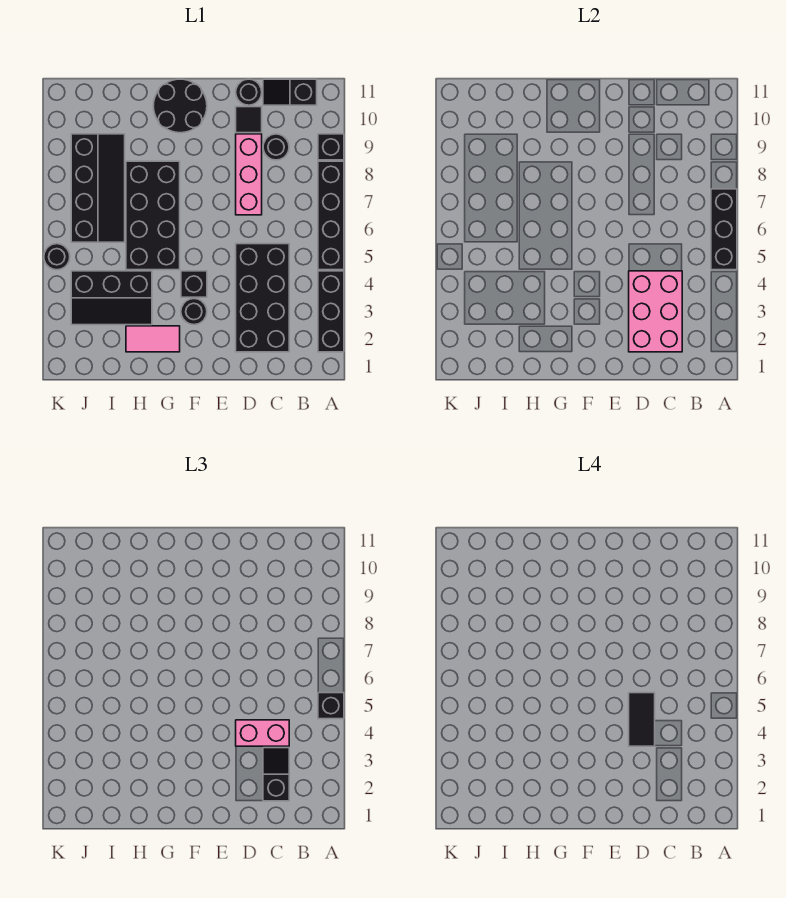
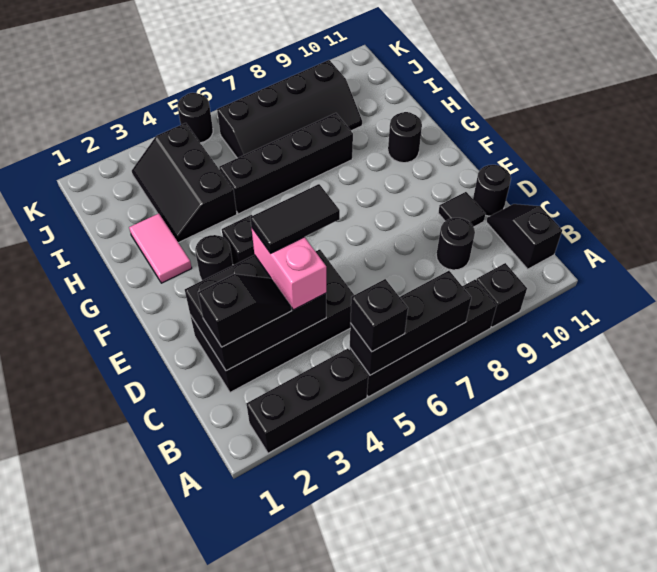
pink brick C2:D4 level 2 -> black brick C2:D4 level 2
pink brick D7:D9 level 1 -> none
black round brick F10:G11 level 1 -> black round brick G10 level 1
black brick G5:H8 level 1 -> black brick H5:H8 level 1

